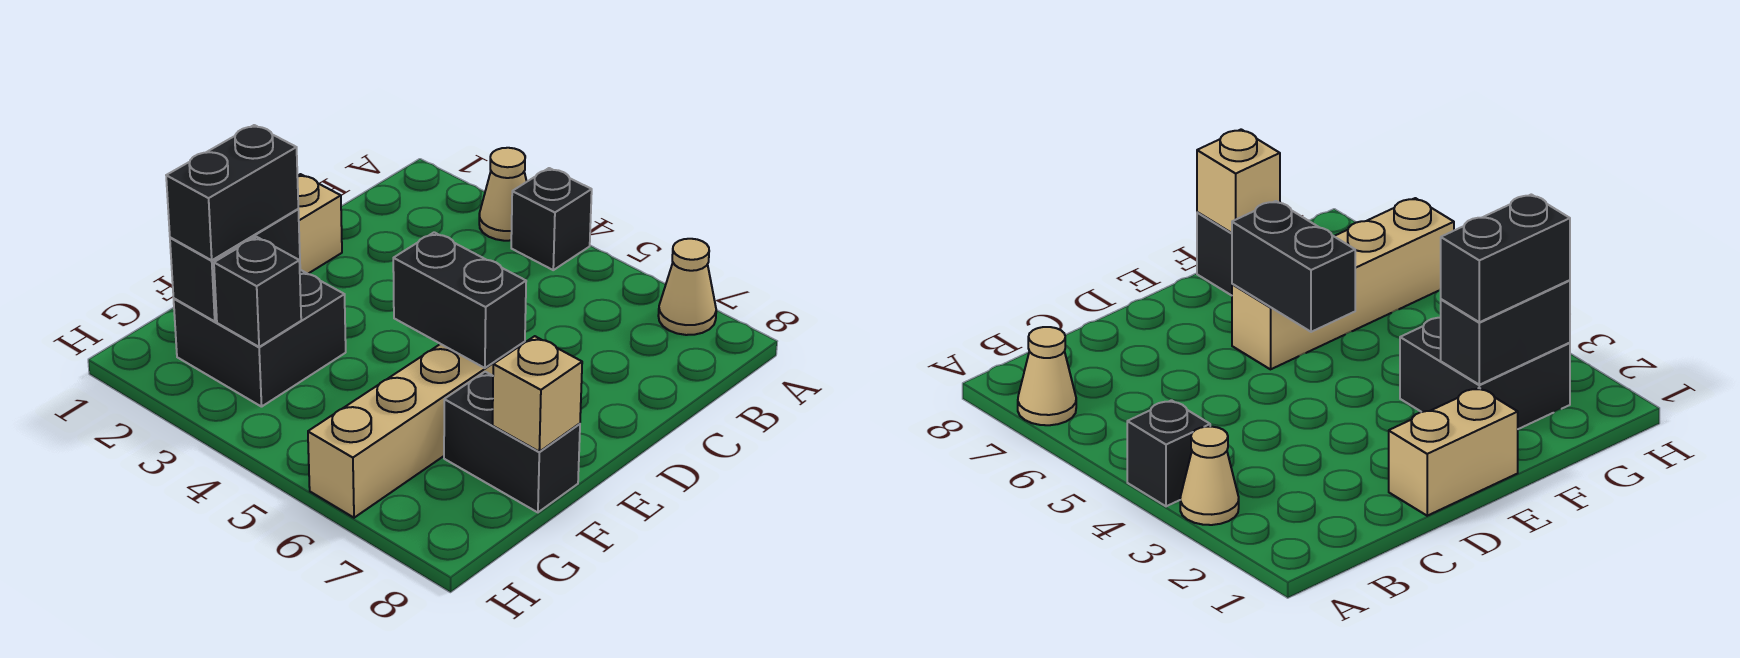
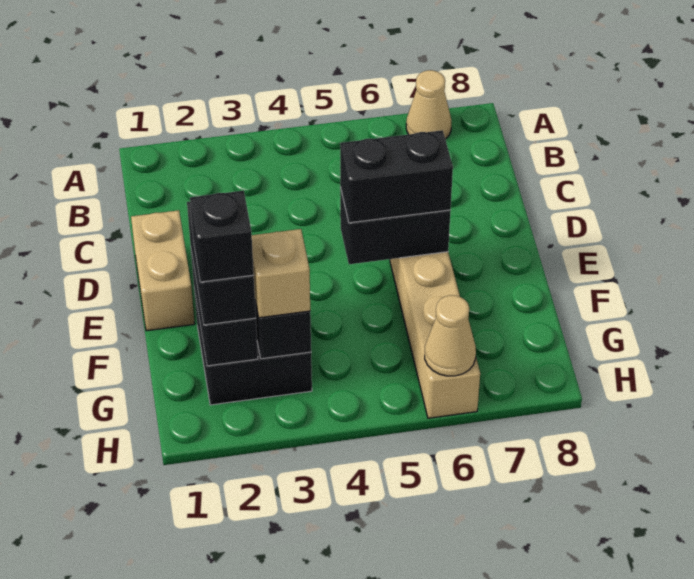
tan cone A3 level 1 -> tan cone H6 level 2
black brick A4 level 1 -> black brick G2 level 4
black brick F7:F8 level 1 -> black brick E5:E6 level 3
tan brick F8 level 2 -> tan brick G3 level 3

